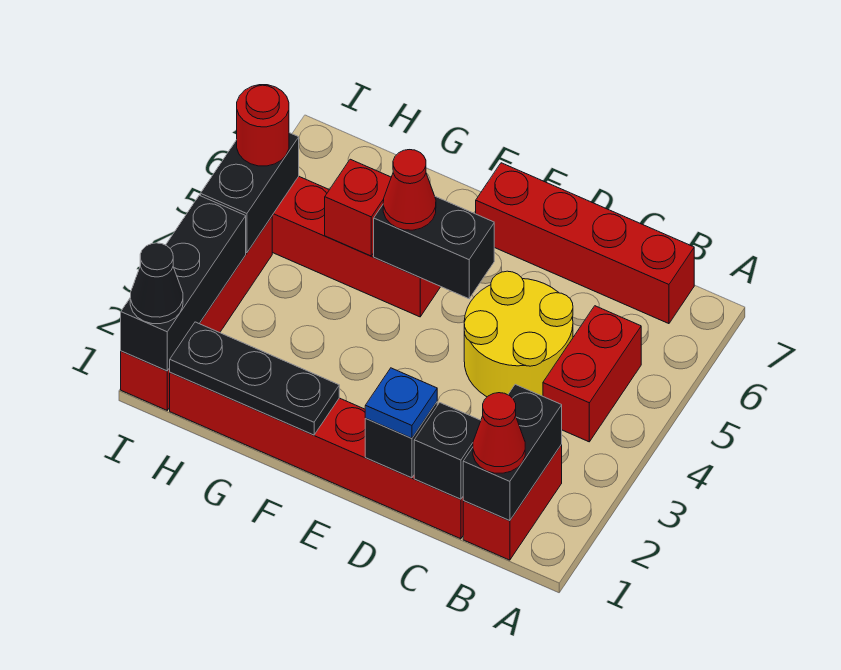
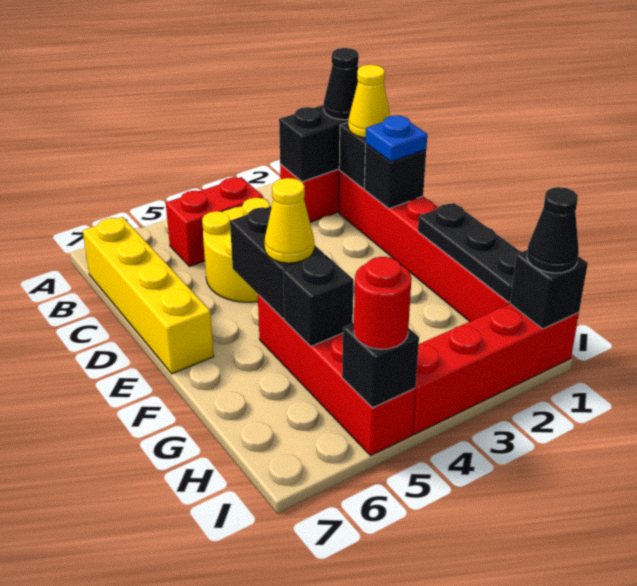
red cone B1 level 3 -> black cone B1 level 3
red brick B7:E7 level 1 -> yellow brick B7:E7 level 1
none -> yellow cone C1 level 3
red cone F5 level 3 -> yellow cone F5 level 3
red brick G5 level 2 -> black brick G5 level 2
black brick I1:I3 level 2 -> black brick I1 level 2
black brick I4:I5 level 2 -> black brick I5 level 2

